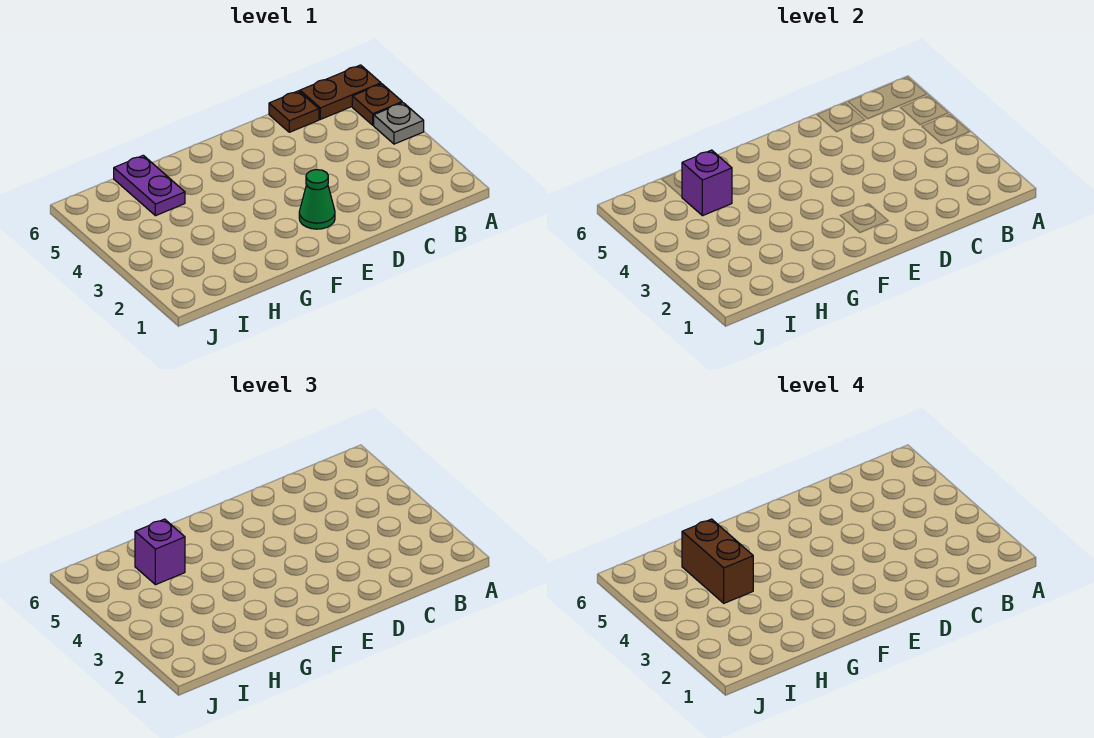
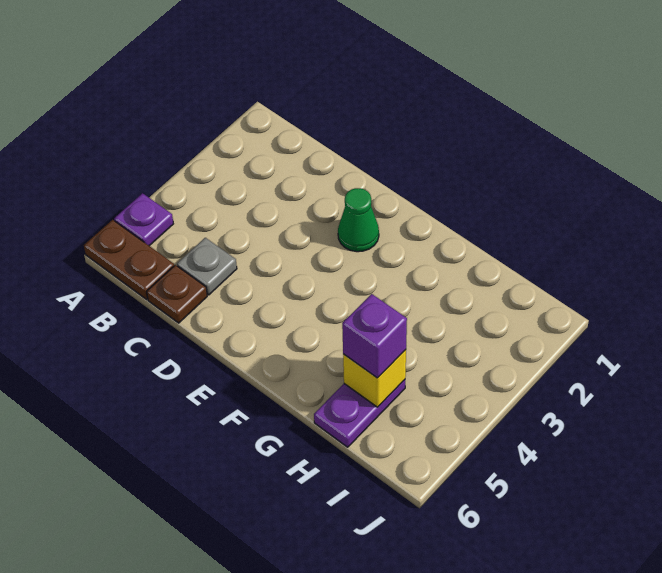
grey plate A4 level 1 -> grey plate C5 level 1
brown plate A5 level 1 -> purple plate A5 level 1
brown brick H4:H5 level 4 -> none
purple brick H5 level 2 -> yellow brick H5 level 2

